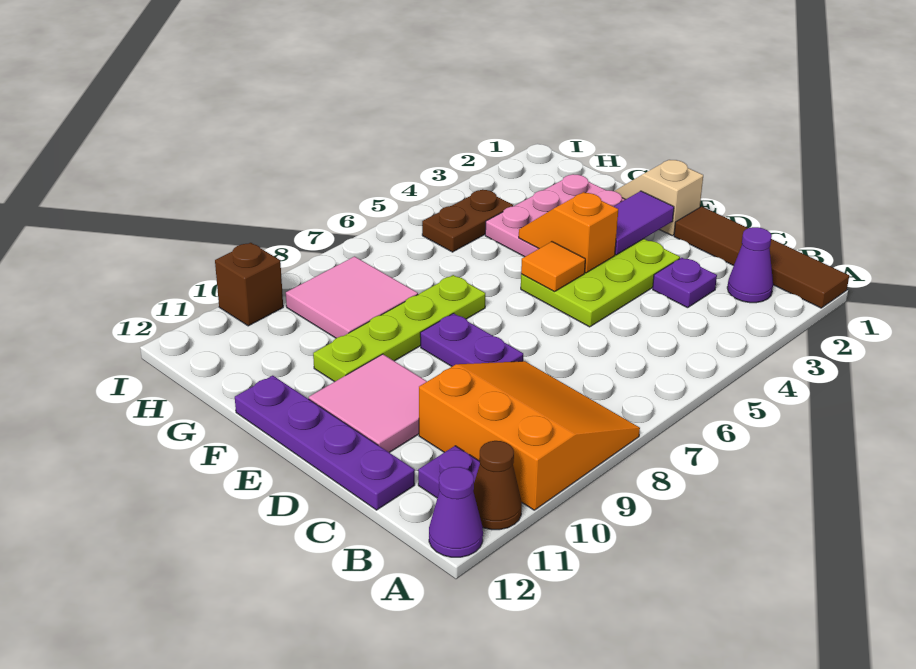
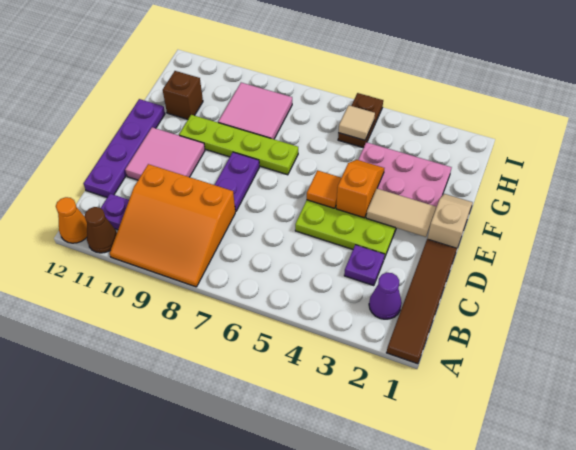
orange slope A8:C10 level 1 top 10 -> orange slope A8:C10 level 1 top C
purple cone A12 level 1 -> orange cone A12 level 1
purple tile E2:E3 level 2 -> tan tile E2:E3 level 2
brown plate H4:H5 level 1 -> brown plate H5:I5 level 1
none -> tan tile H5 level 2
brown brick I10 level 1 -> brown brick G11 level 1

